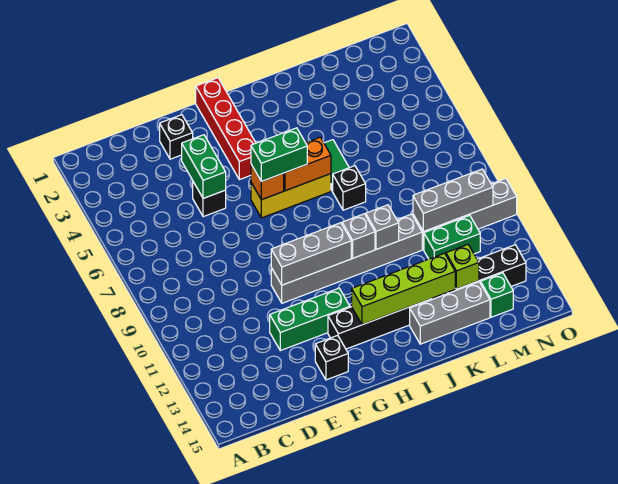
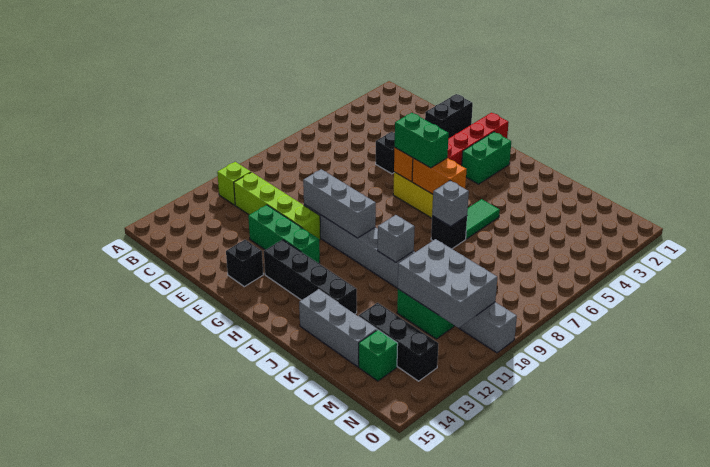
black brick E2 level 1 -> black brick E1:E2 level 1
green brick E4:E5 level 2 -> green brick H2:H3 level 1
lime brick H13:K13 level 2 -> lime brick C11:F11 level 1
grey brick I10 level 2 -> grey brick J7 level 2
grey brick L10:N10 level 2 -> grey brick L10:N11 level 2
lime brick L13 level 2 -> lime brick B11 level 1

